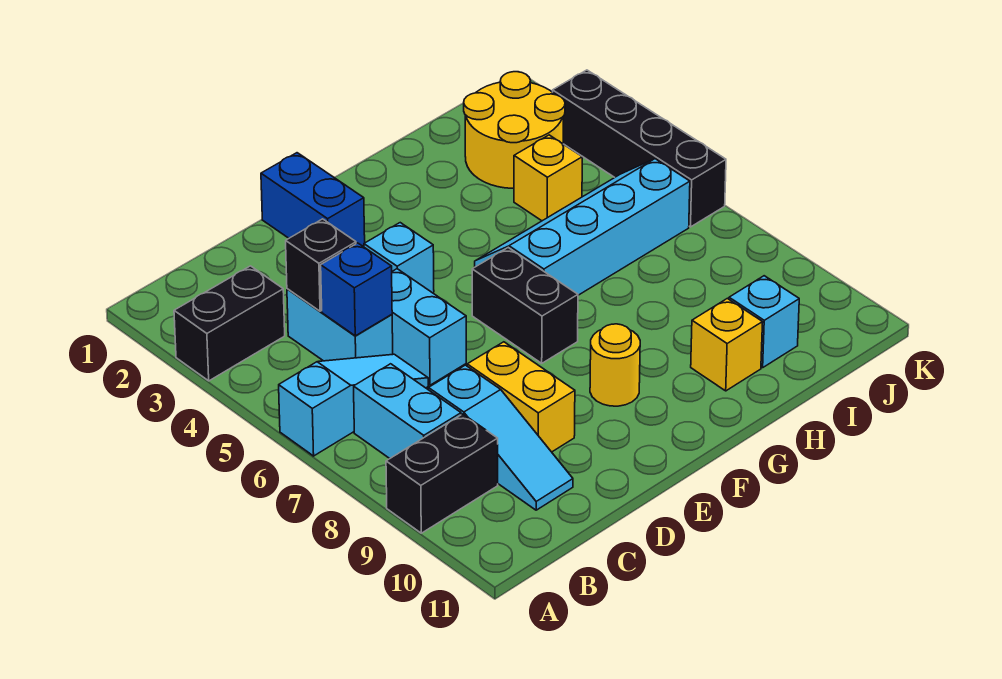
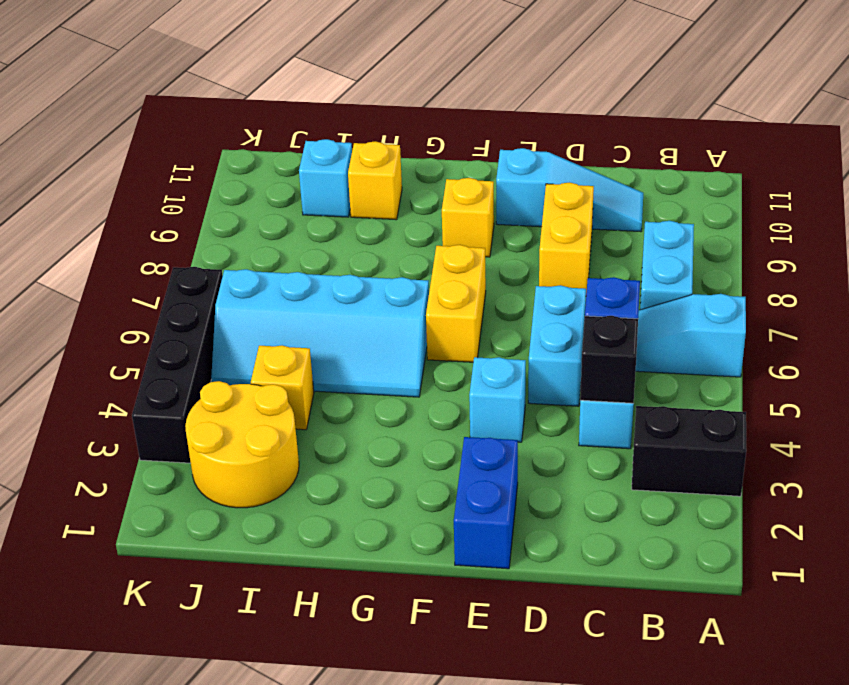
black brick A9:B9 level 1 -> none
cyan slope C8:C10 level 1 top 8 -> cyan slope C10:E10 level 1 top E
black brick F6:F7 level 1 -> yellow brick F6:F7 level 1
yellow round brick F9 level 1 -> yellow brick F9 level 1

